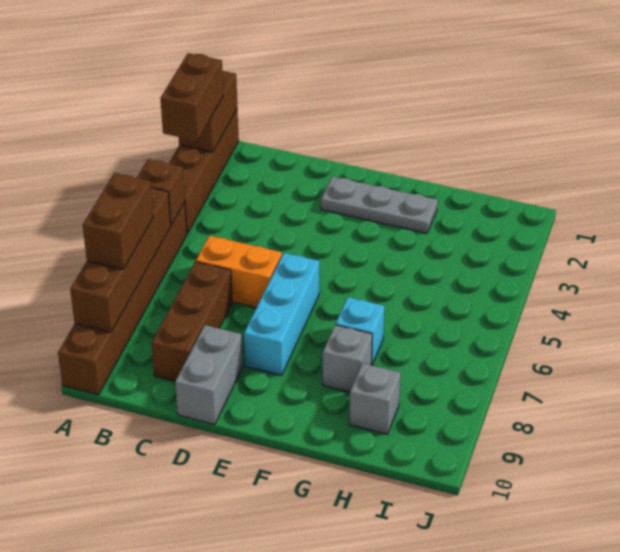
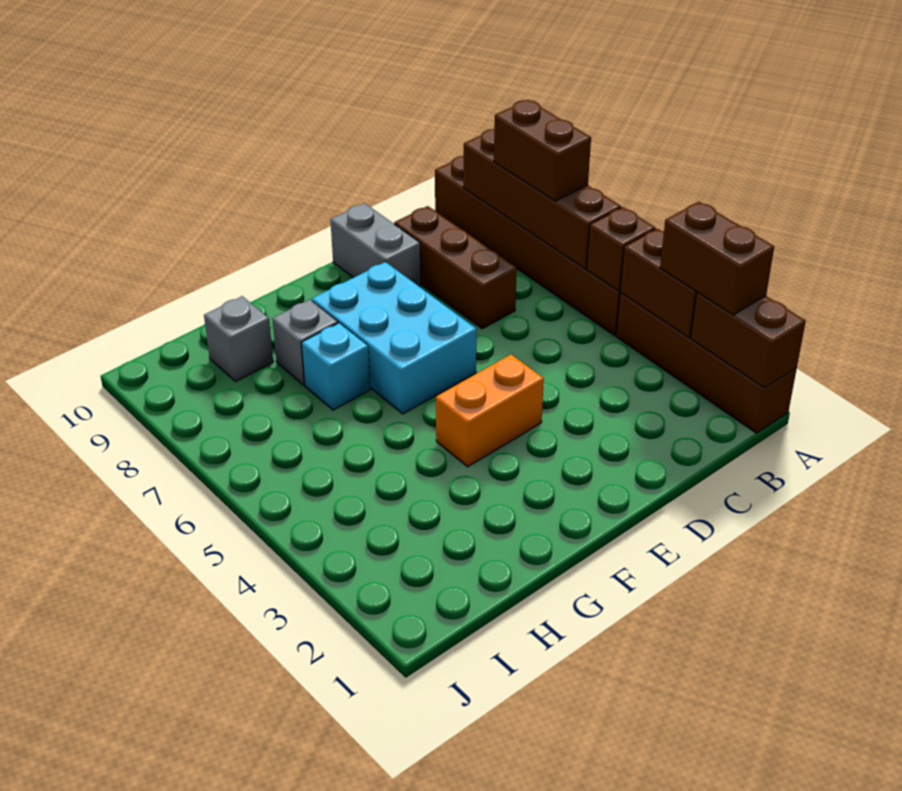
none -> brown brick A3:A4 level 2
orange brick C6:D6 level 1 -> orange brick E4:F4 level 1
grey plate E2:G2 level 1 -> none
cyan brick E6:E8 level 1 -> cyan brick E6:F8 level 1

